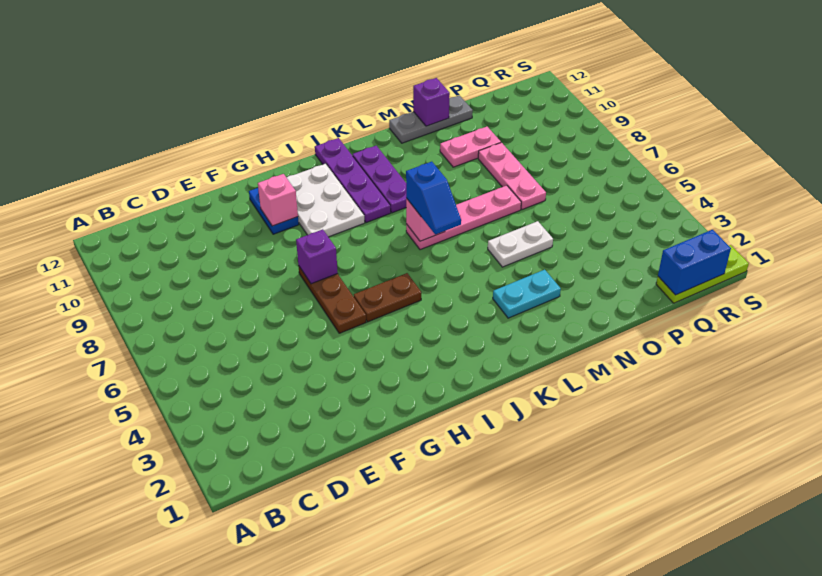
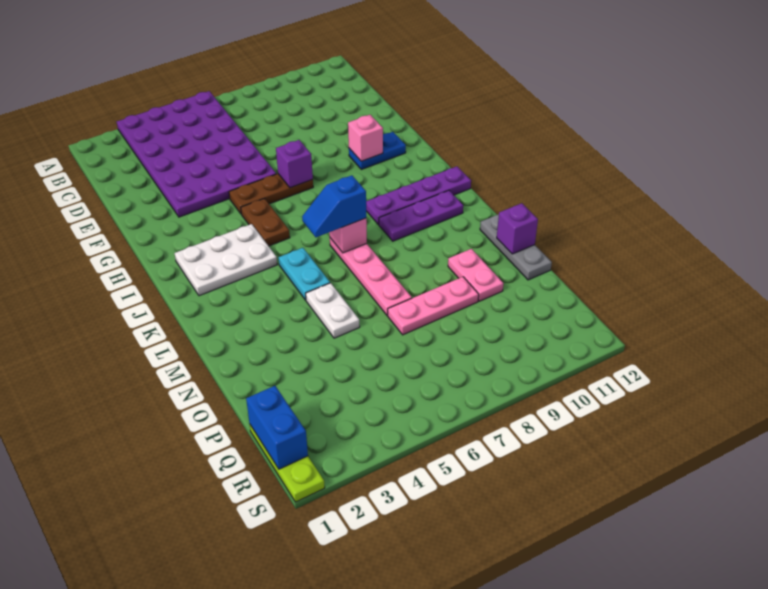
none -> purple plate A3:F6 level 1
white plate H9:I11 level 1 -> white plate I2:J4 level 1
cyan plate L3:M3 level 1 -> cyan plate K5:L5 level 1

